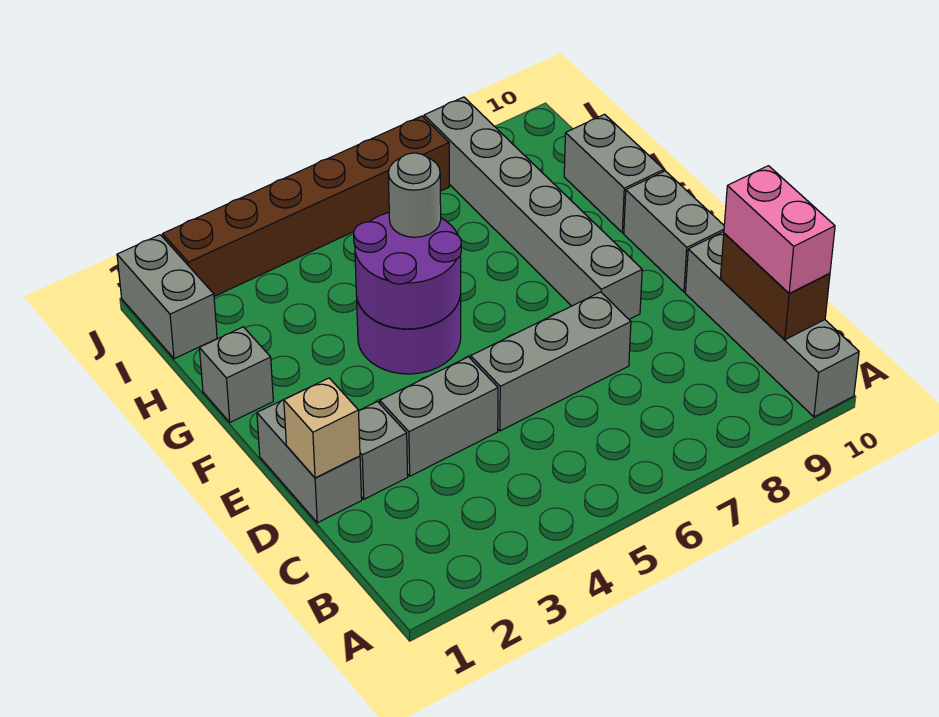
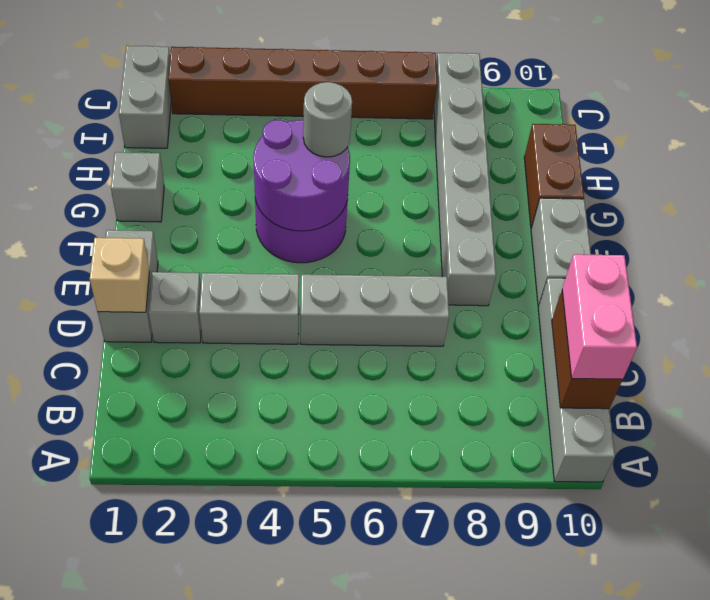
grey brick G10:H10 level 1 -> brown brick G10:H10 level 1

